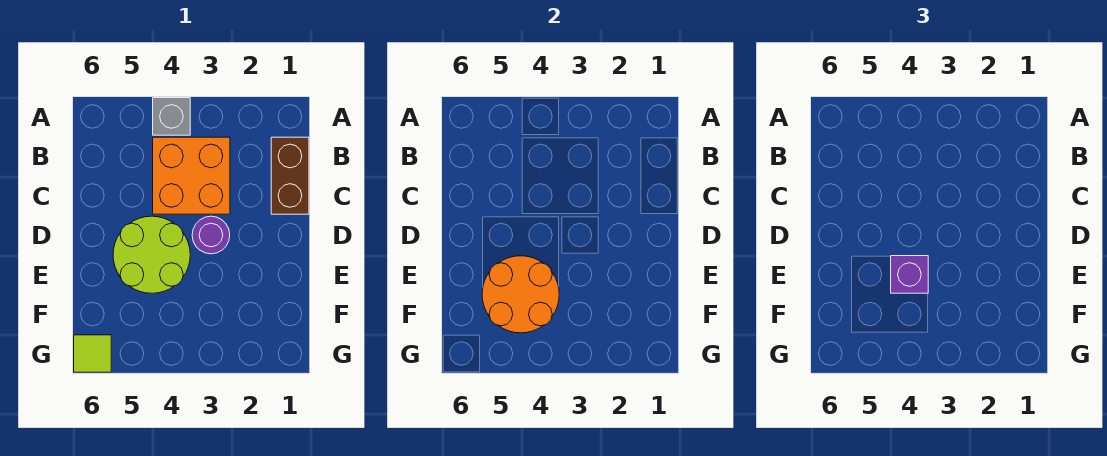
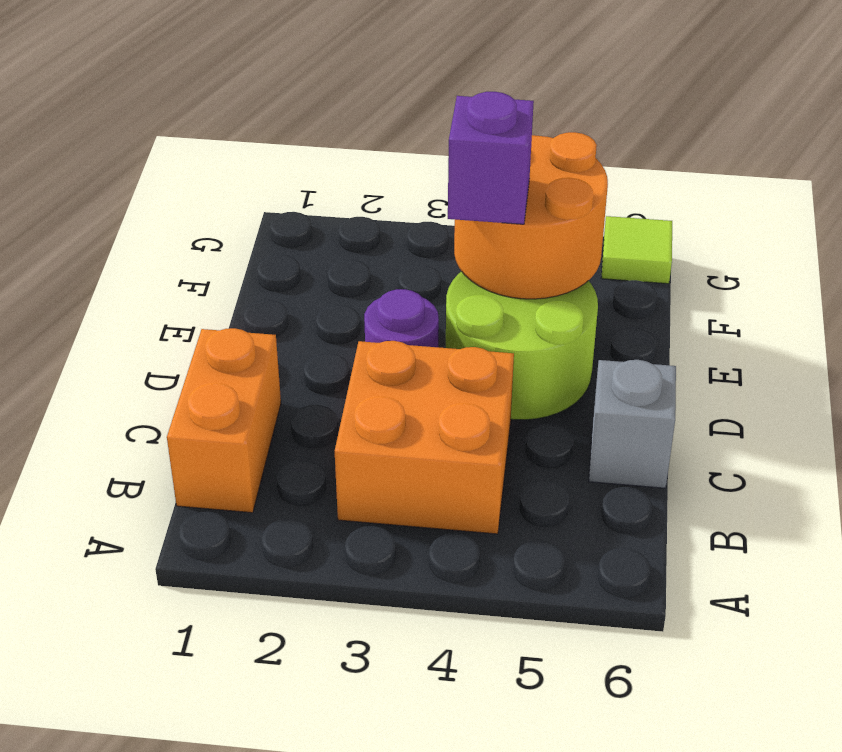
grey brick A4 level 1 -> grey brick C6 level 1
brown brick B1:C1 level 1 -> orange brick B1:C1 level 1

